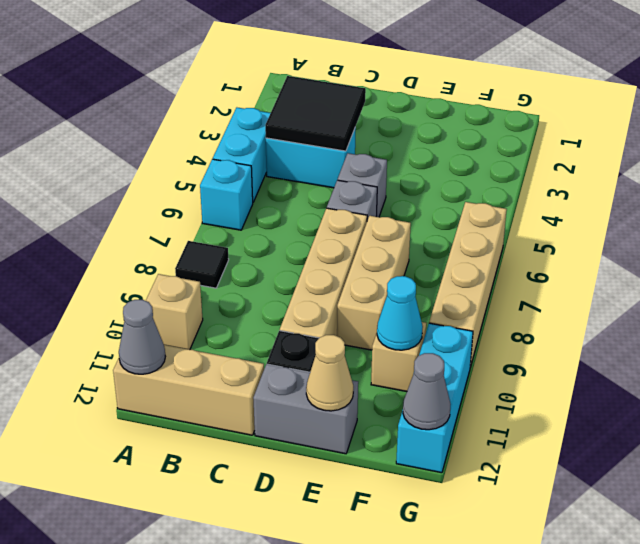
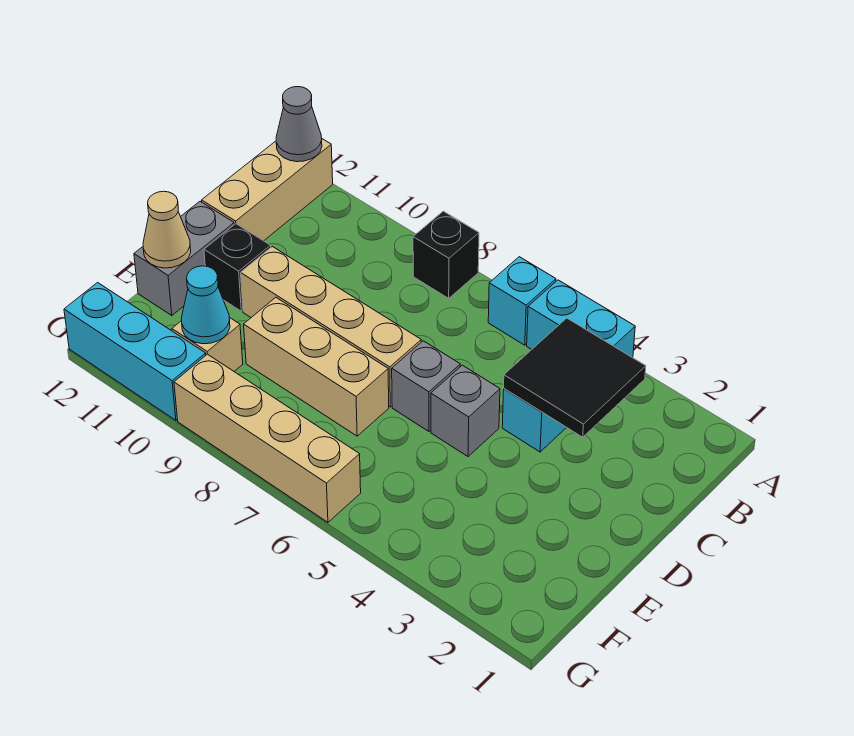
black tile A8 level 1 -> black brick A8 level 1
tan brick A10 level 1 -> none
grey cone G12 level 2 -> none

